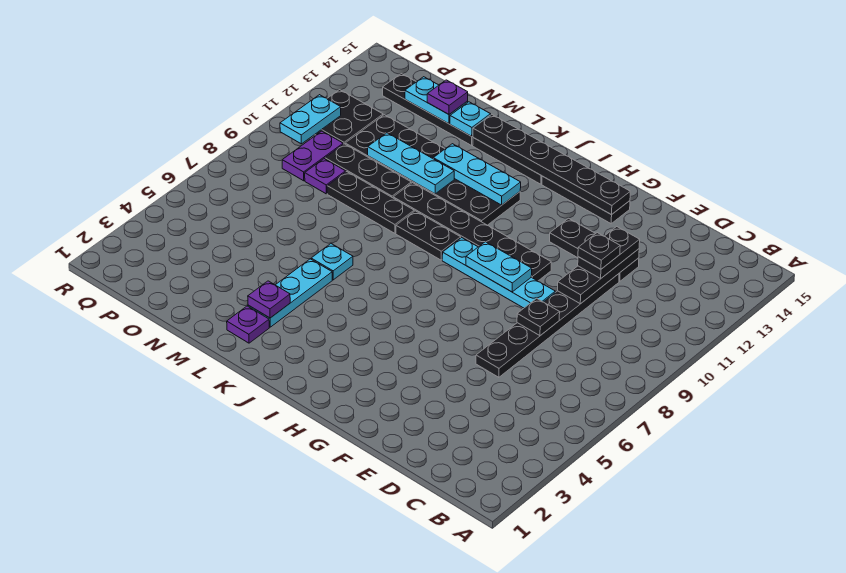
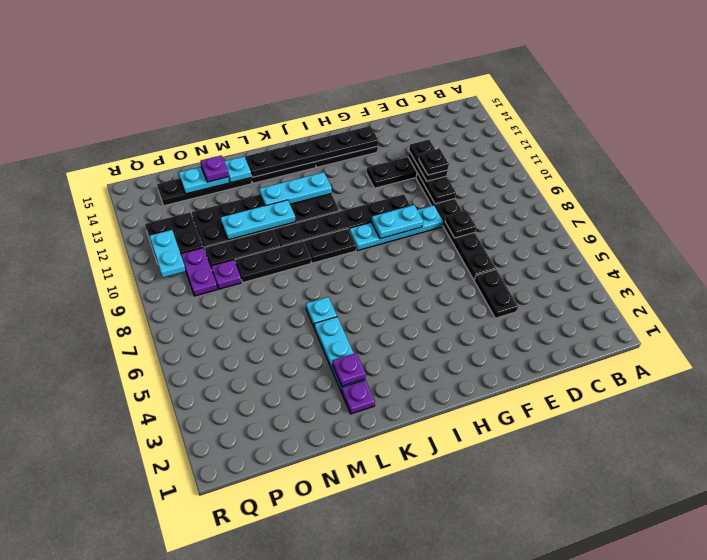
none -> black plate E4:E5 level 1

